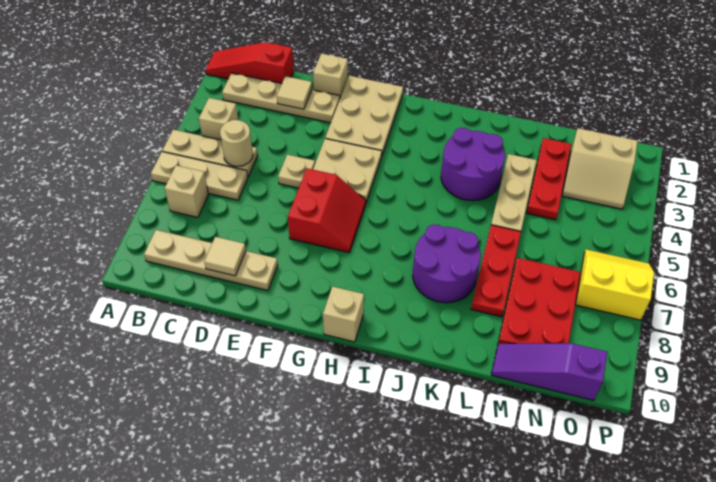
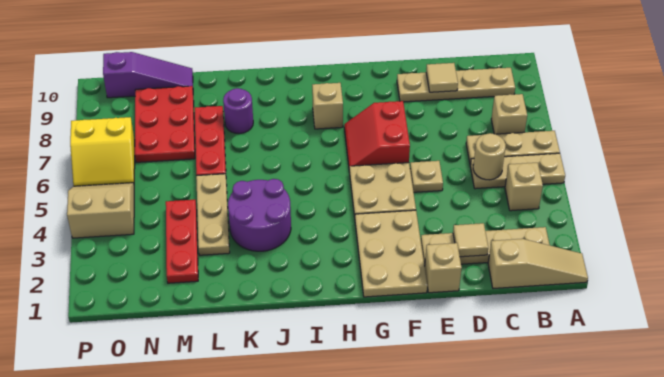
red slope A1:C1 level 1 top C -> tan slope A1:C1 level 1 top C
tan brick H10 level 1 -> tan brick H8 level 1
purple round brick J7:K8 level 1 -> purple round brick K8 level 1
tan slope N2:O3 level 1 top 2 -> tan slope O4:P5 level 1 top 4

